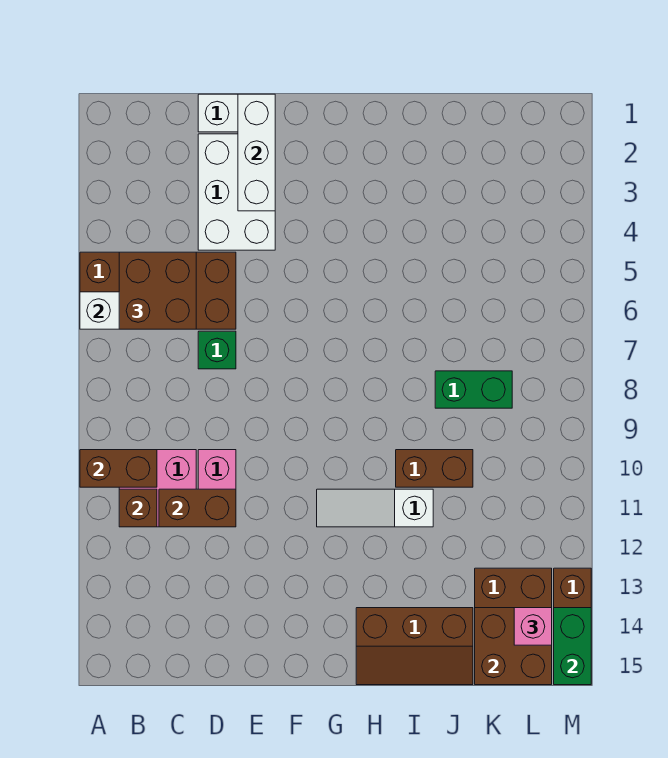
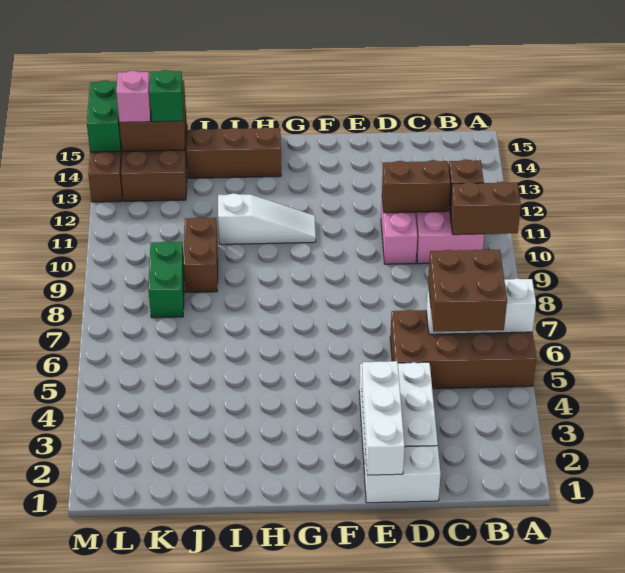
green brick D7 level 1 -> green brick K14 level 3
brown brick I10:J10 level 1 -> brown brick J9:J10 level 1
green brick J8:K8 level 1 -> green brick K8:K9 level 1

